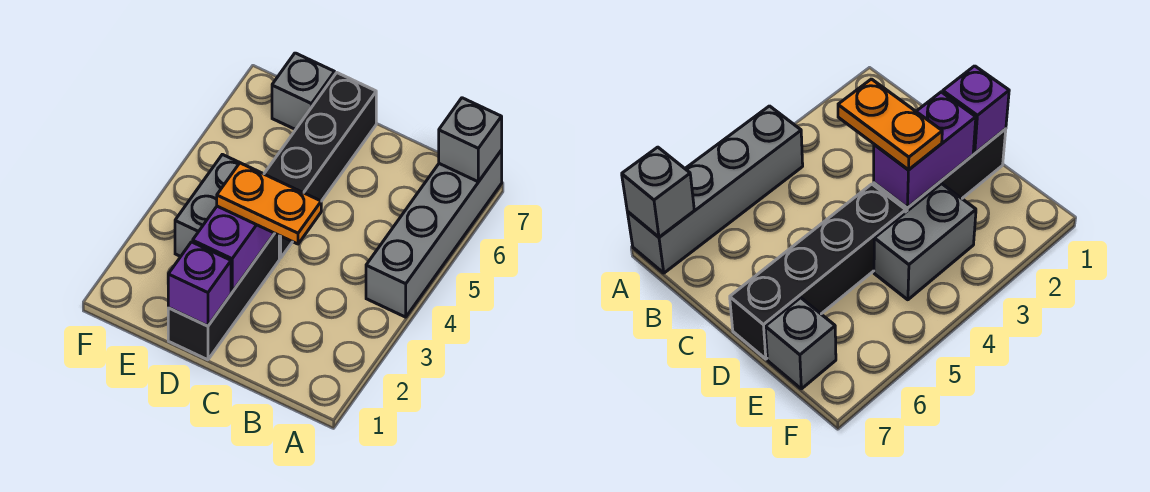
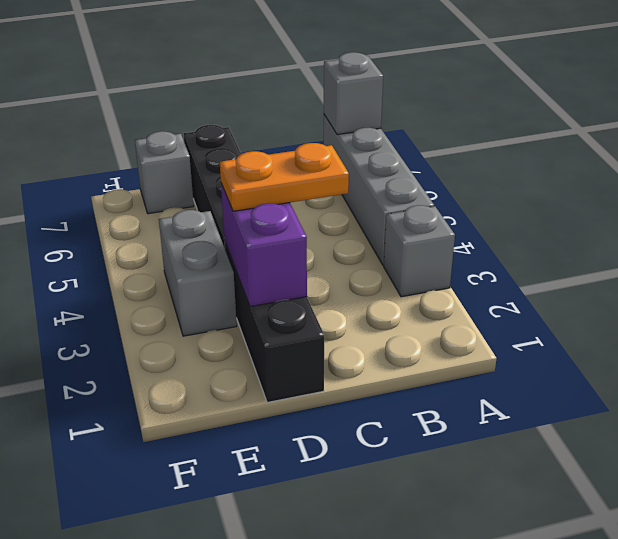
none -> grey brick A3 level 1
purple brick D1 level 2 -> none

